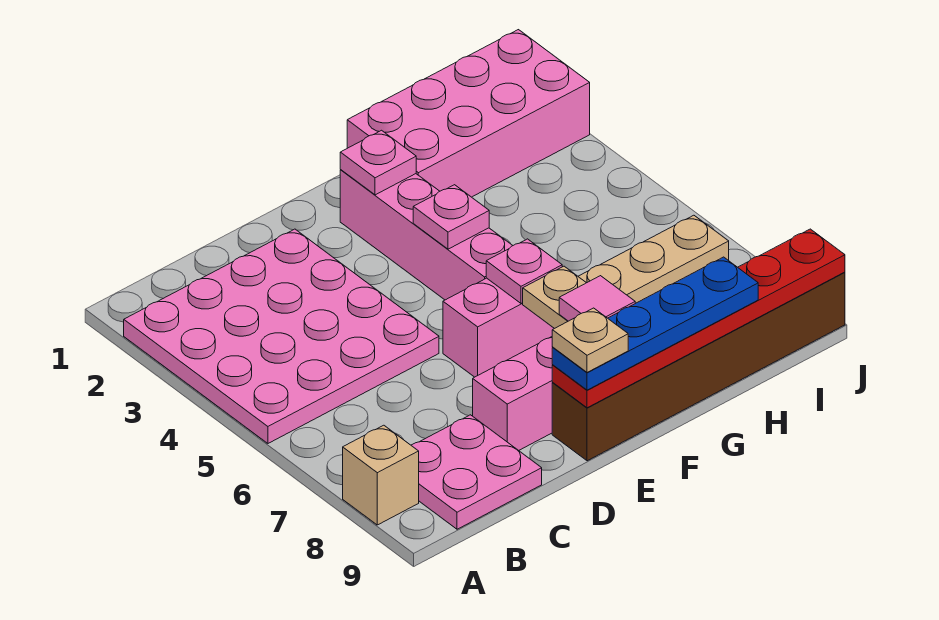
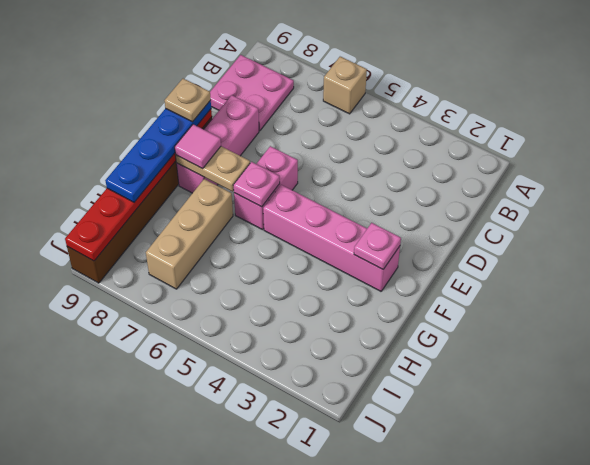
pink plate A2:D5 level 1 -> none
tan brick A8 level 1 -> tan brick A6 level 1
pink plate F4 level 2 -> none
pink brick G1:J2 level 1 -> none

